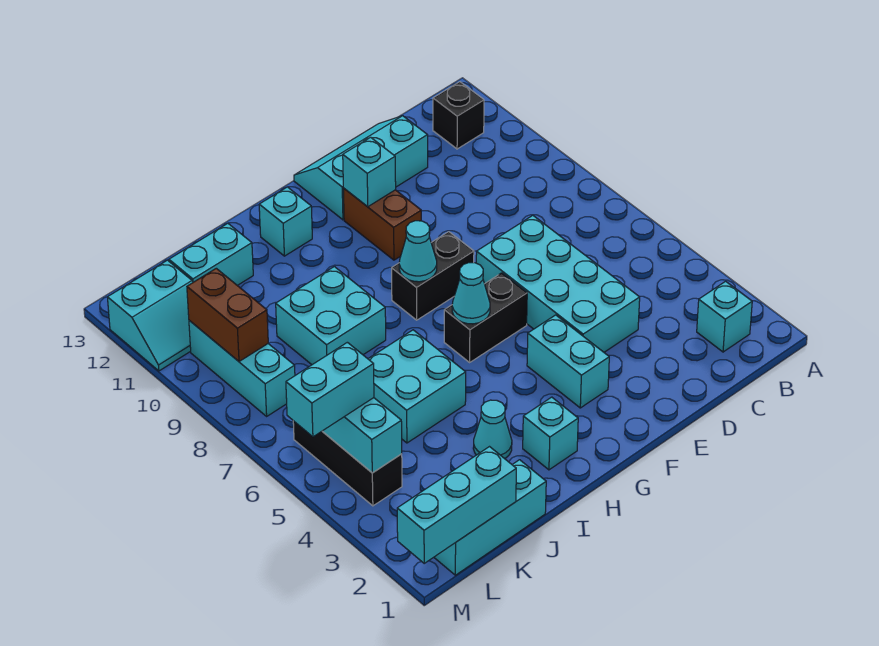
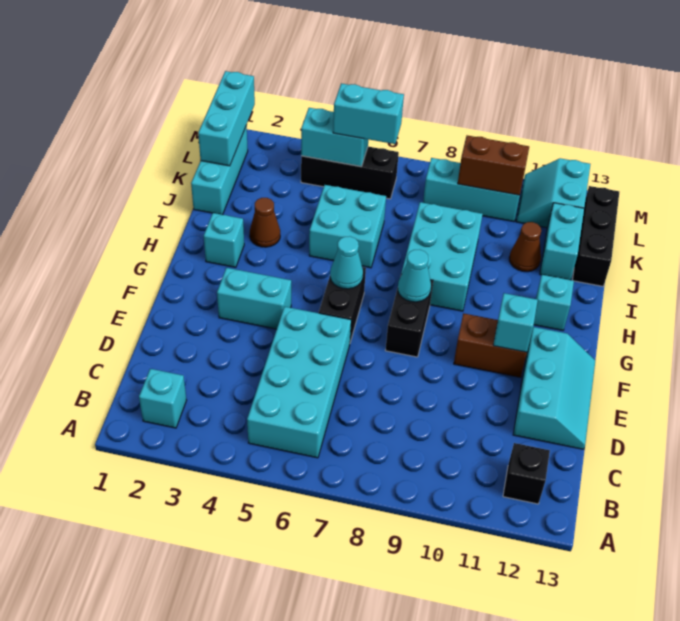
cyan brick D4:E7 level 1 -> cyan brick B5:E6 level 1
cyan cone I3 level 1 -> brown cone I3 level 1
cyan brick I8:J9 level 1 -> cyan brick H8:J9 level 1
none -> brown cone J11 level 1
none -> black brick J13:L13 level 1
cyan brick L5:M5 level 3 -> cyan brick L5:L6 level 3

